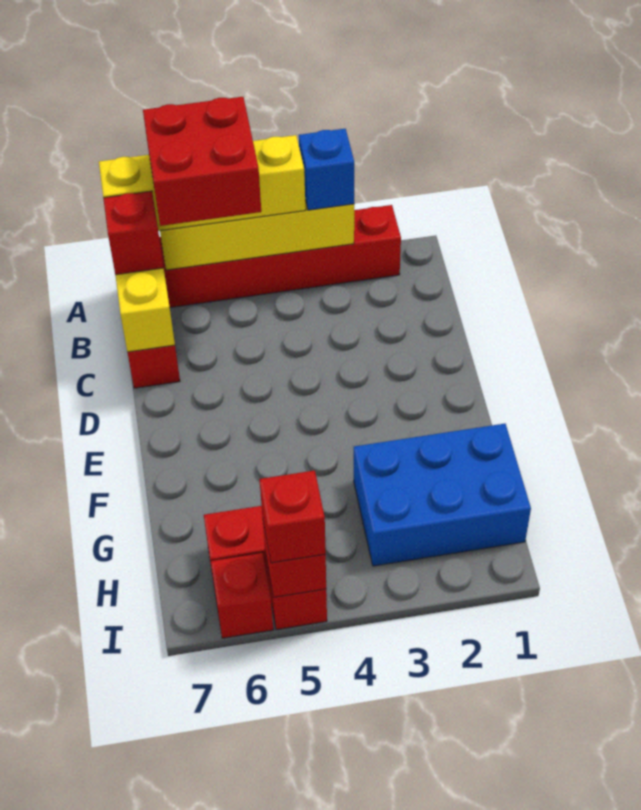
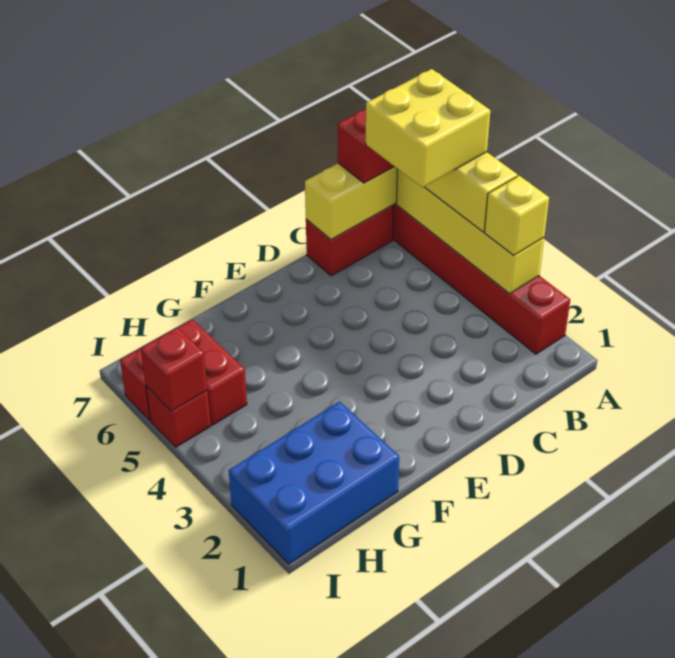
blue brick A3 level 3 -> yellow brick A3 level 3
red brick A5:B6 level 4 -> yellow brick A5:B6 level 4
blue brick G1:H3 level 1 -> blue brick G1:I2 level 1
red brick I5 level 3 -> none

